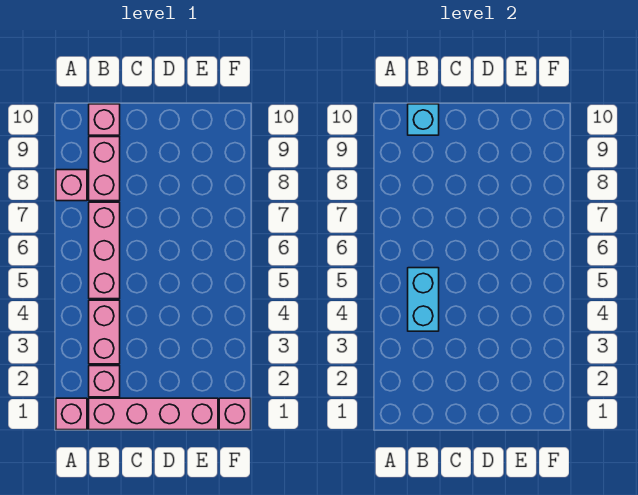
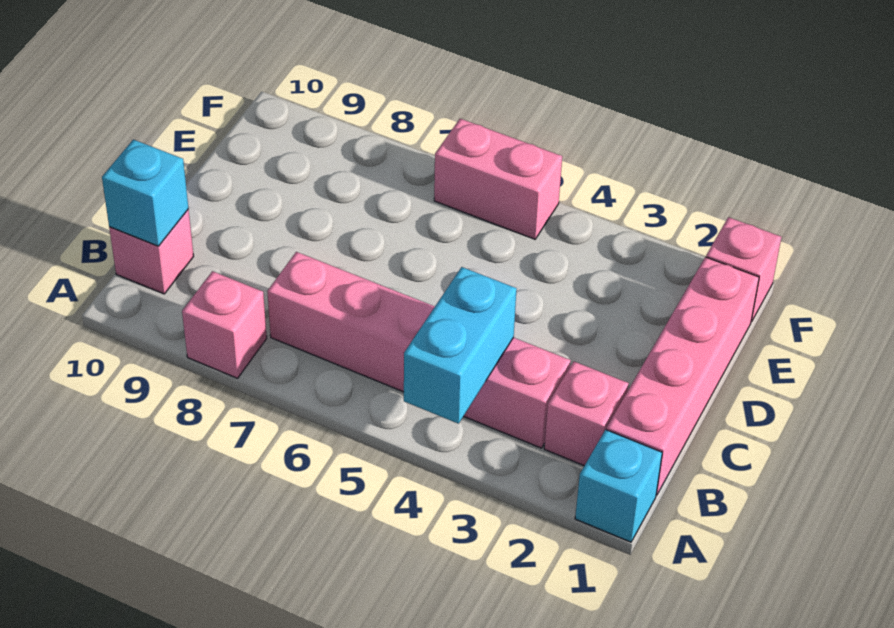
pink brick A1 level 1 -> cyan brick A1 level 1
cyan brick B4:B5 level 2 -> cyan brick A4:B4 level 2
pink brick B8:B9 level 1 -> pink brick F5:F6 level 1

